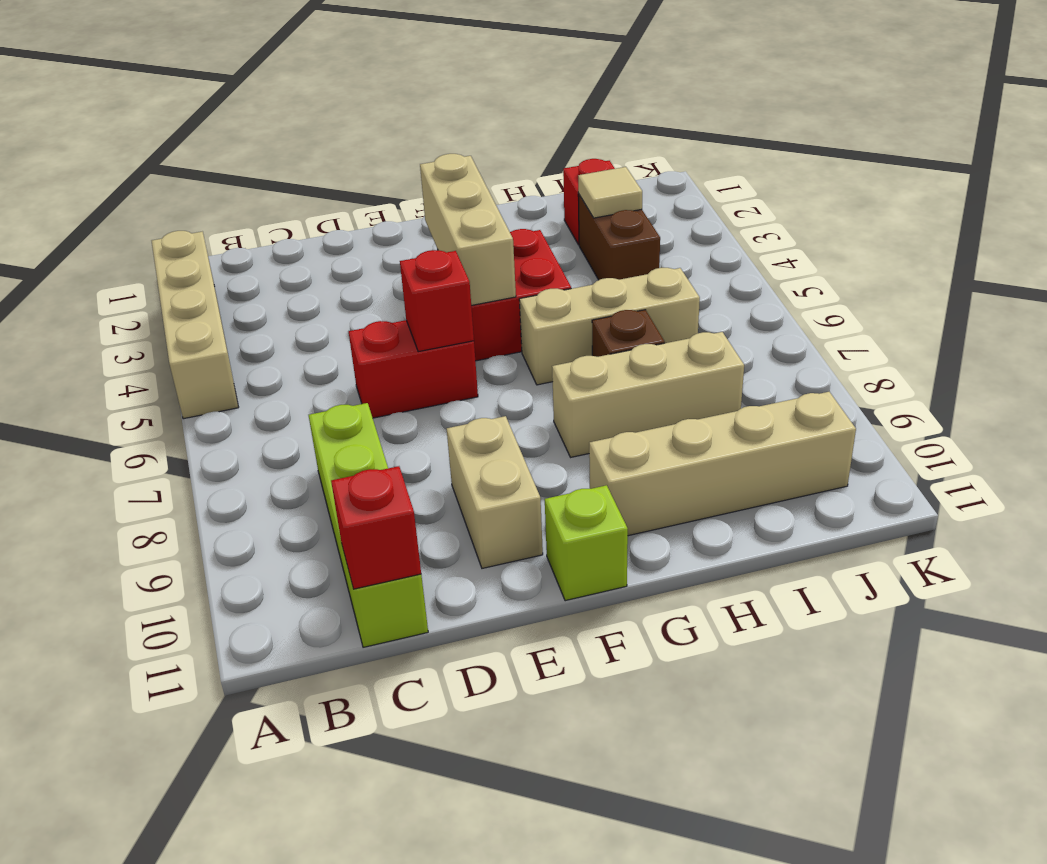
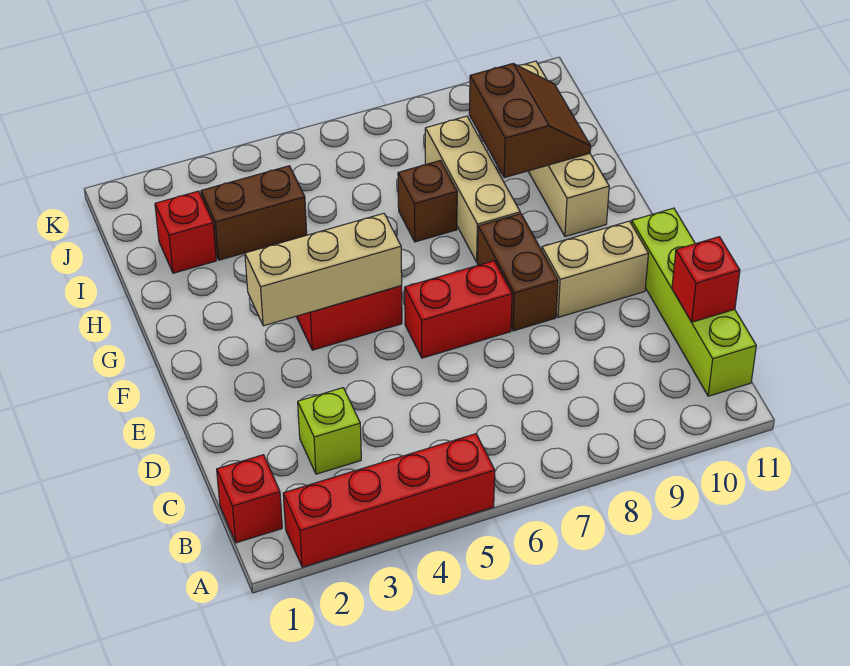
tan brick A2:A5 level 1 -> red brick A2:A5 level 1
lime brick C8:C11 level 1 -> lime brick B11:E11 level 1
red brick D6:E6 level 1 -> red brick E6:E7 level 1
red brick E6 level 2 -> red brick B1 level 1
none -> brown brick E8:F8 level 1
lime brick F11 level 1 -> lime brick C3 level 1
tan brick G6:I6 level 1 -> none
none -> brown slope H9:I10 level 2 top 9
tan tile I3 level 2 -> none

